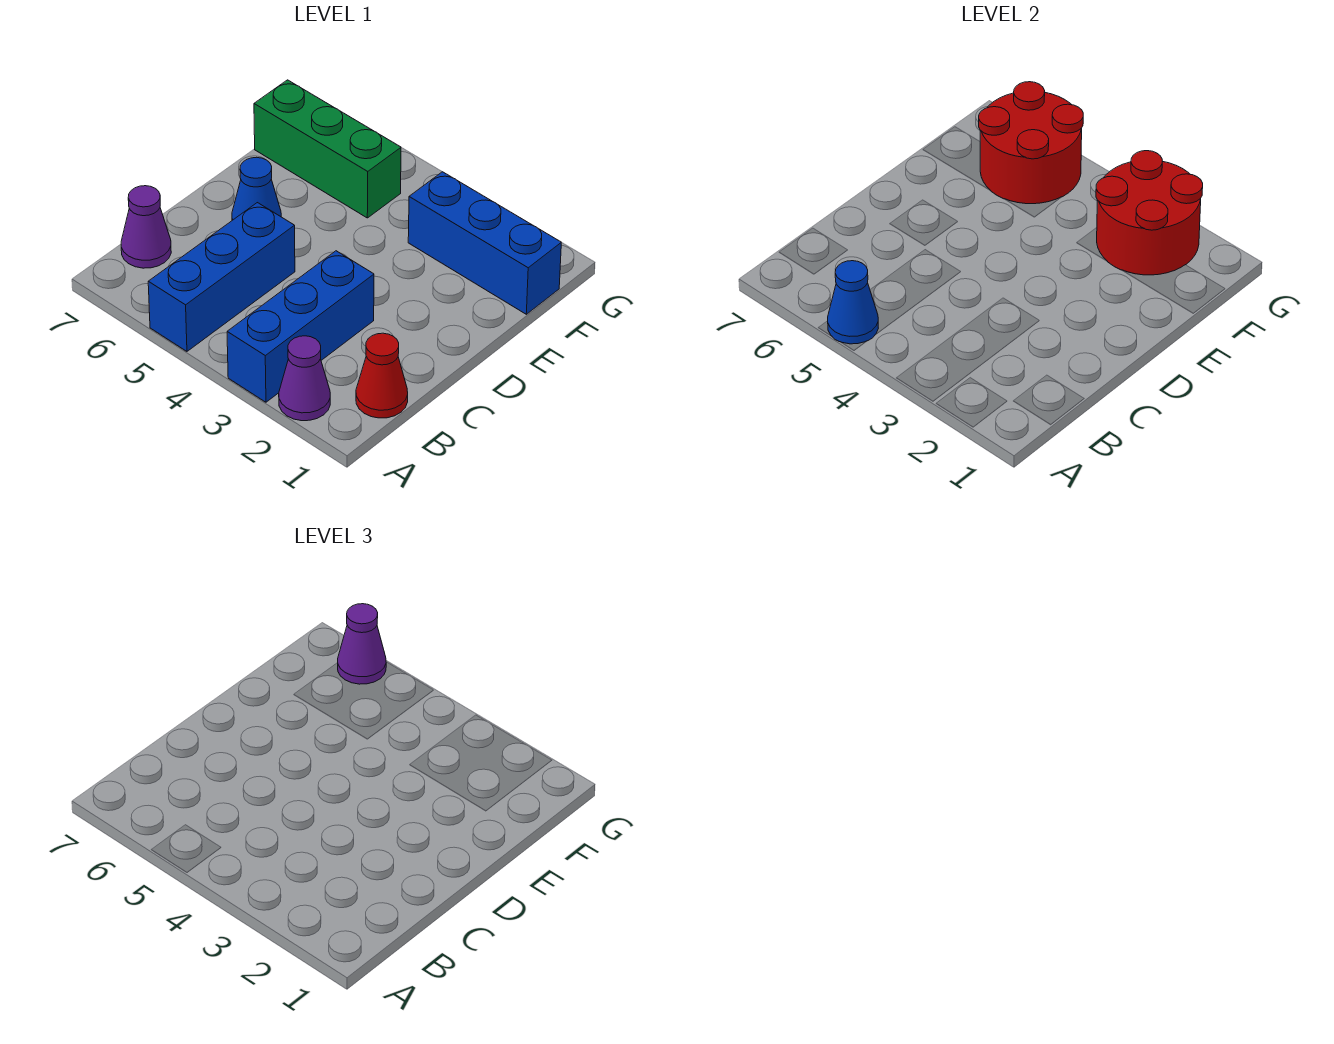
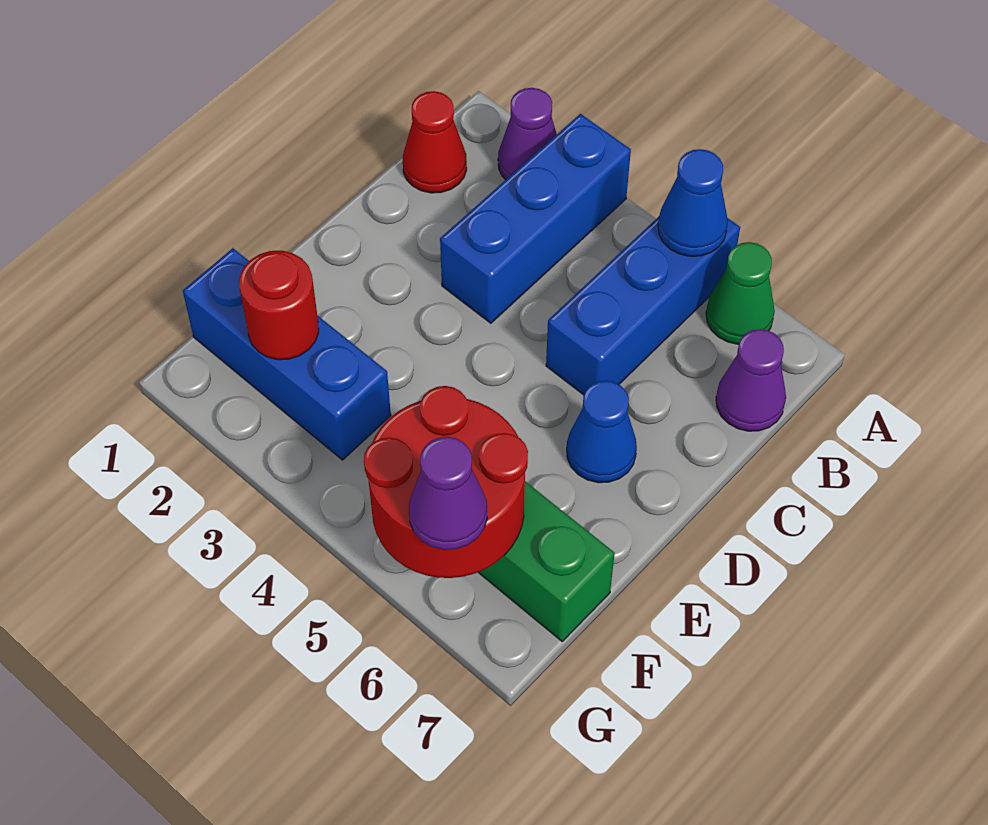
none -> green cone A6 level 1
red round brick F2:G3 level 2 -> red round brick F2 level 2

